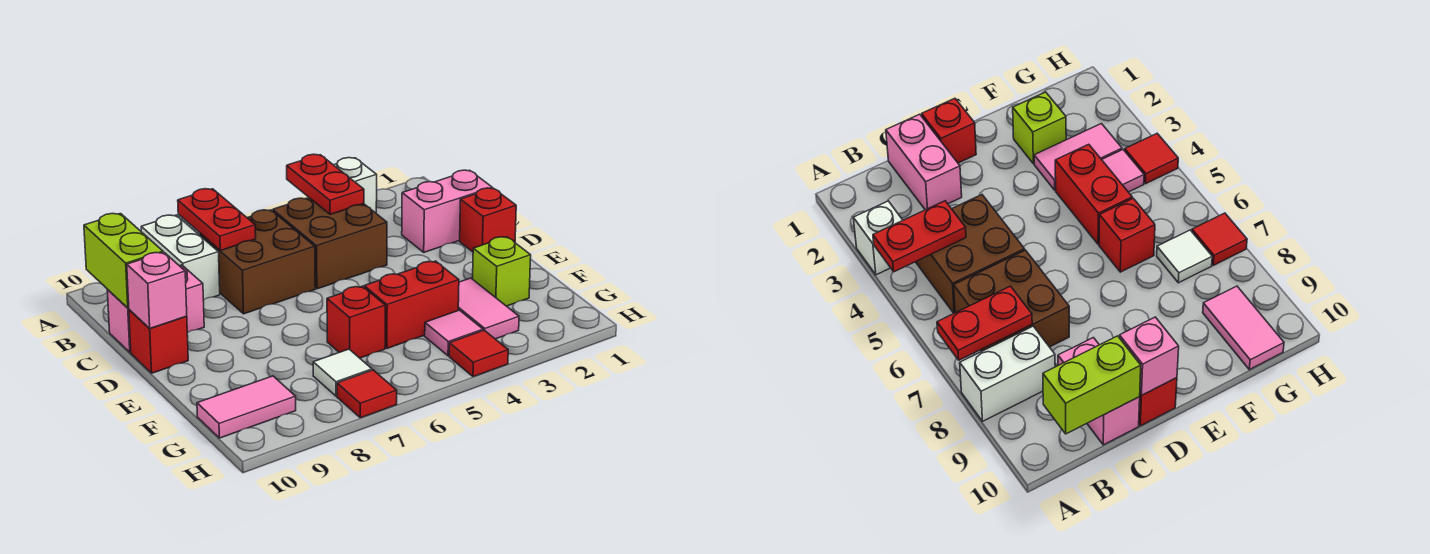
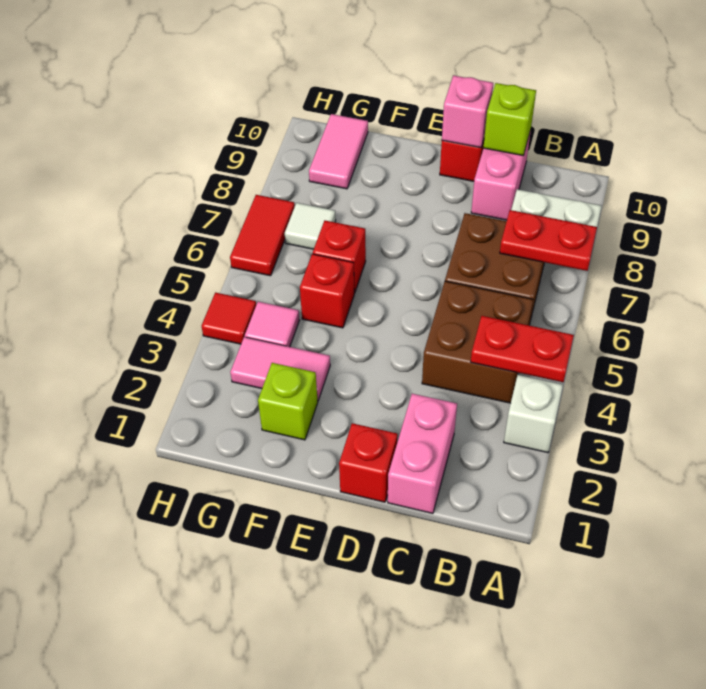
lime brick B10:C10 level 2 -> lime brick C10 level 2
red brick F4:F5 level 1 -> red brick F5 level 1
red tile H7 level 1 -> red tile H6:H7 level 1

